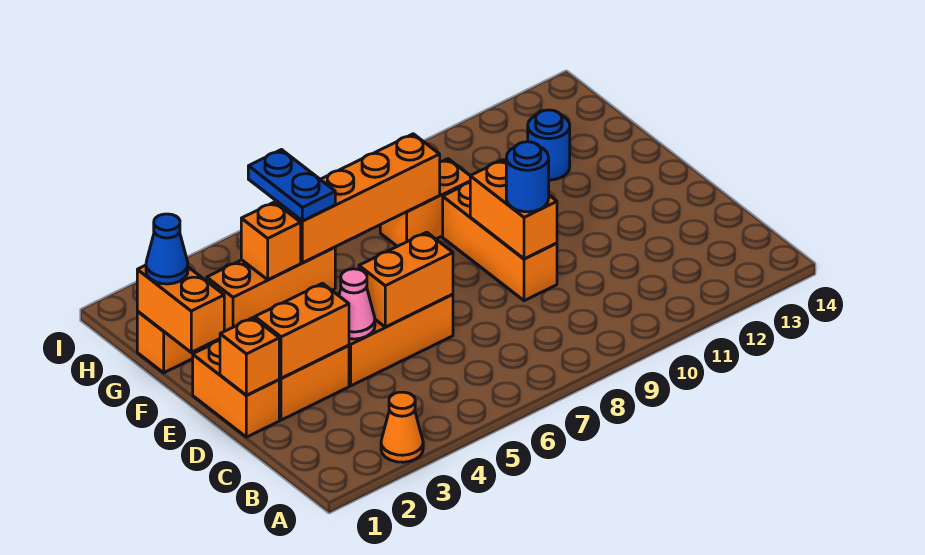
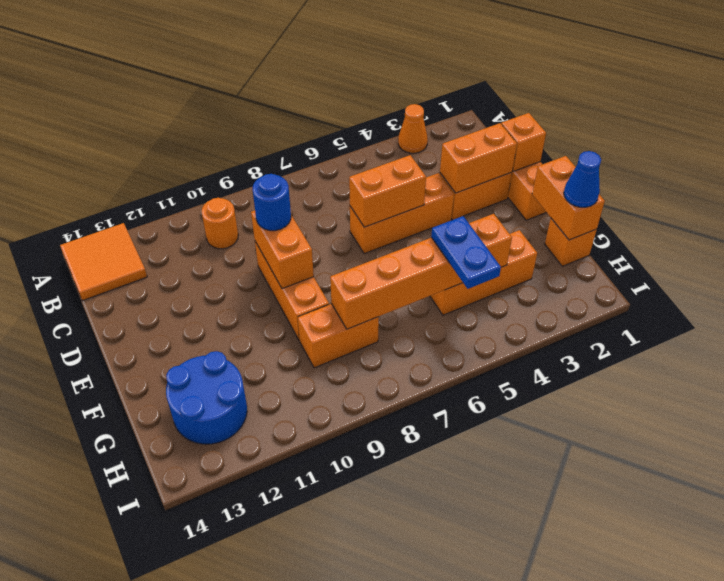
none -> orange tile A13:B14 level 1
none -> orange round brick B10 level 1
pink cone D4 level 2 -> none
blue round brick G12 level 1 -> blue round brick G12:H13 level 1

